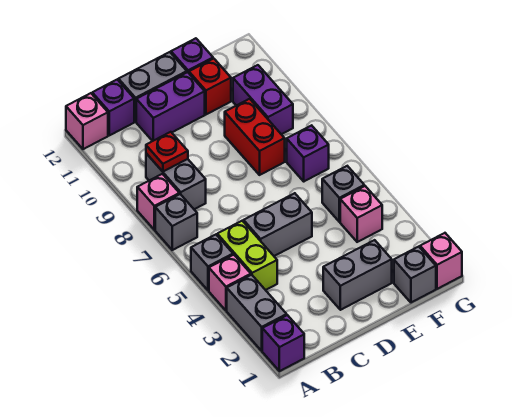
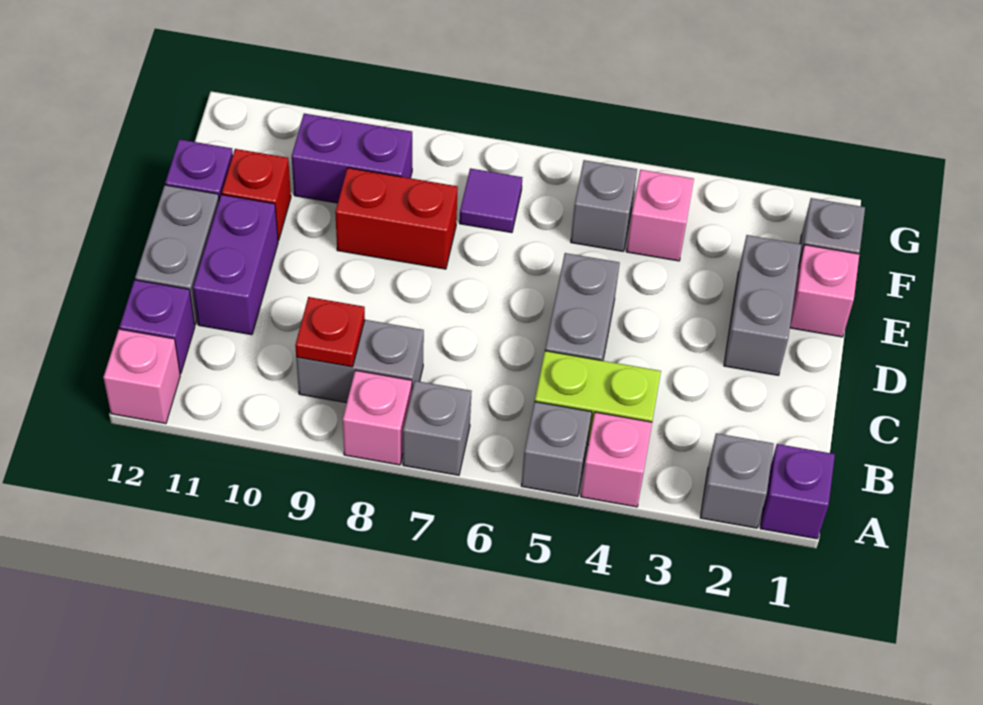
grey brick A2:A3 level 1 -> grey brick A2 level 1
purple brick F7 level 1 -> purple tile F7 level 1
pink brick G1 level 1 -> pink brick E1 level 1

